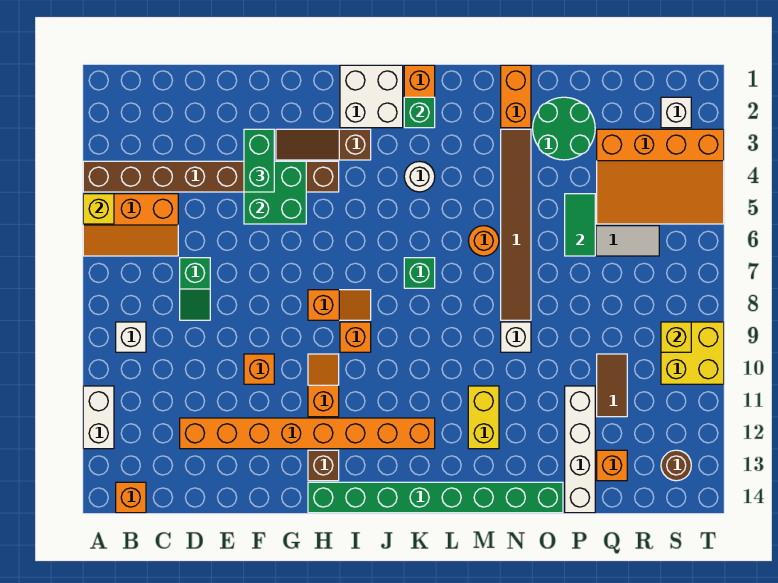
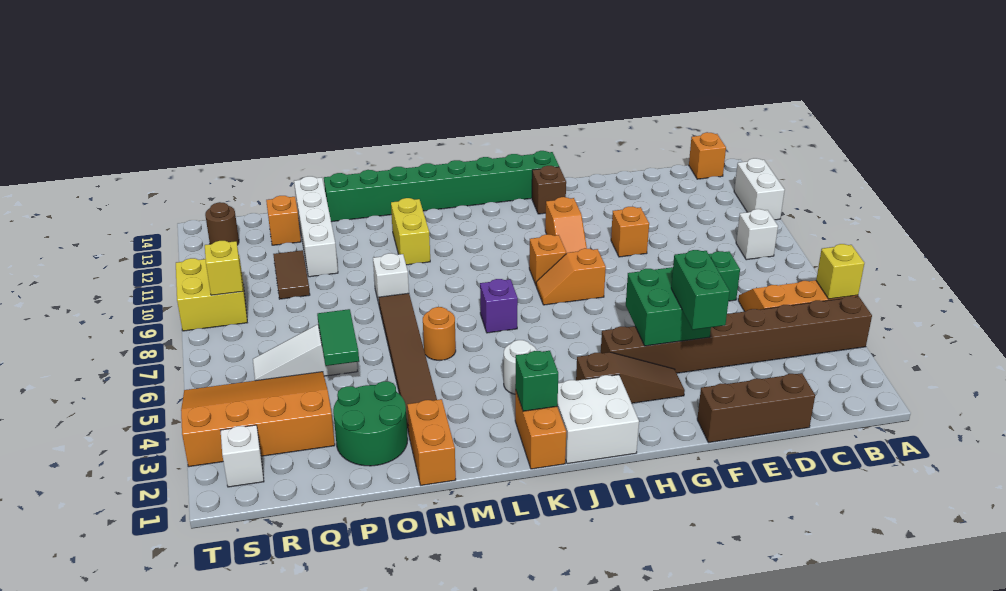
none -> brown brick D1:F1 level 1
orange brick D12:K12 level 1 -> none
green brick K7 level 1 -> purple brick K7 level 1

